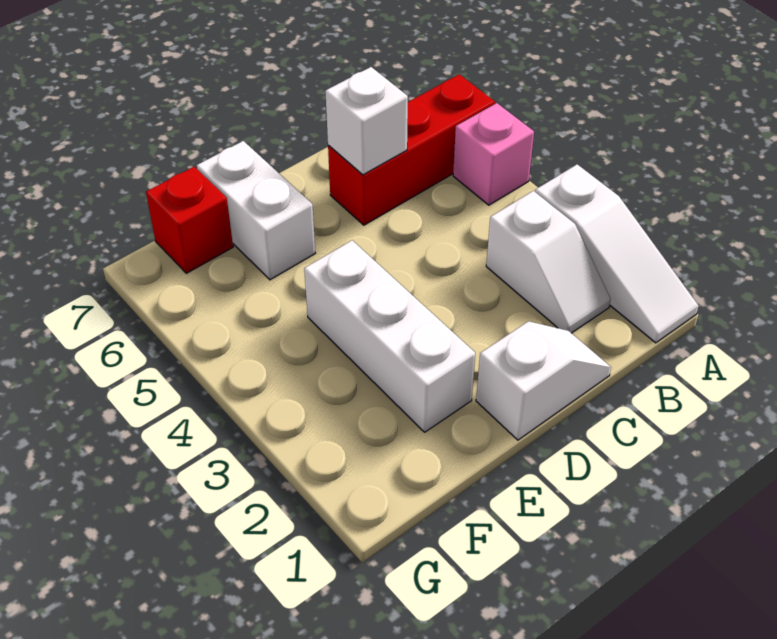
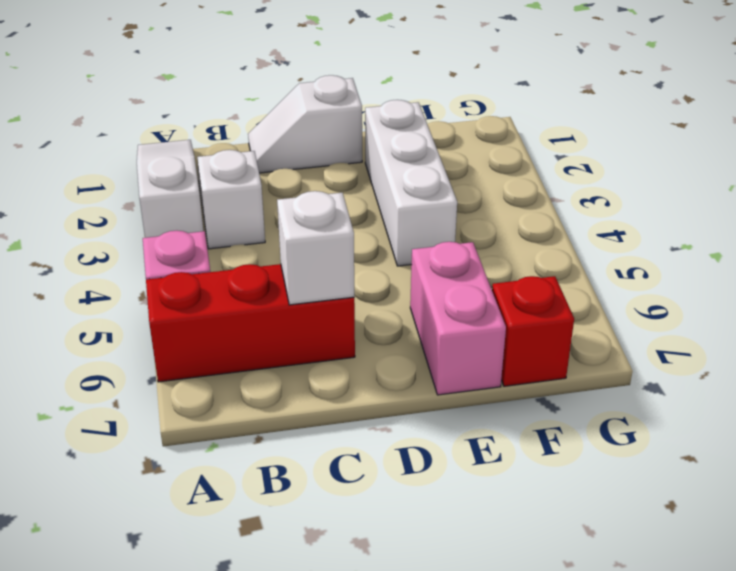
white brick E6:E7 level 1 -> pink brick E6:E7 level 1

